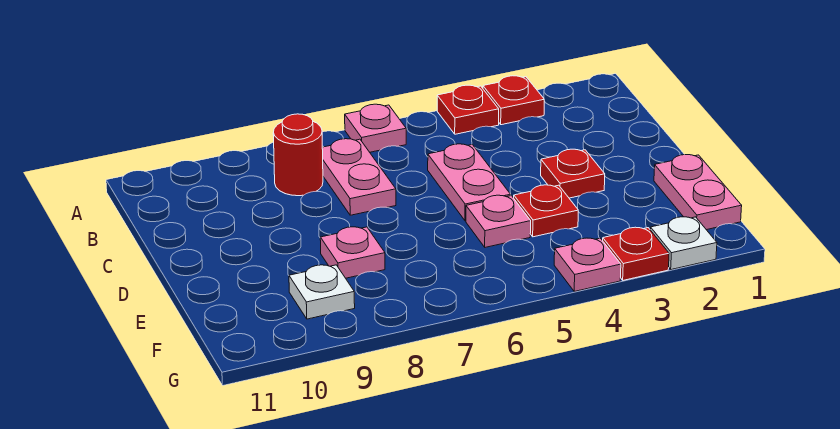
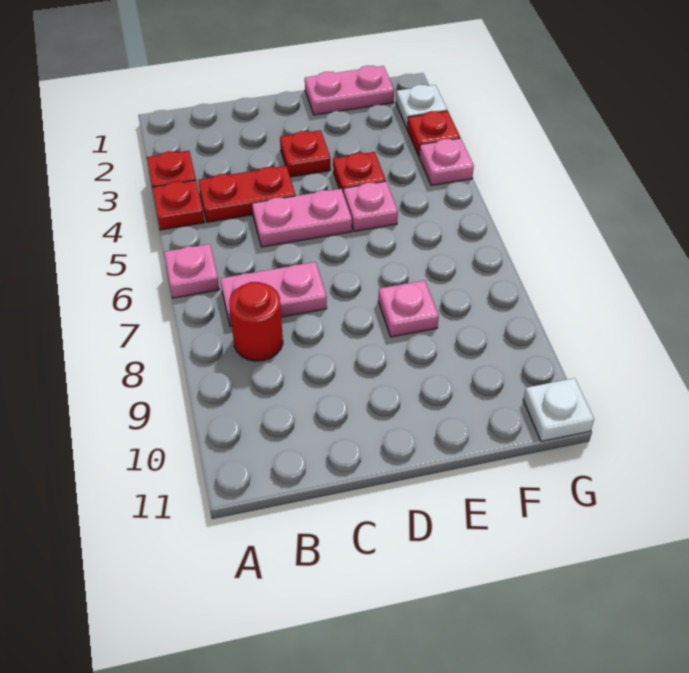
none -> red plate B4:C4 level 1
white plate F9 level 1 -> white plate G11 level 1

